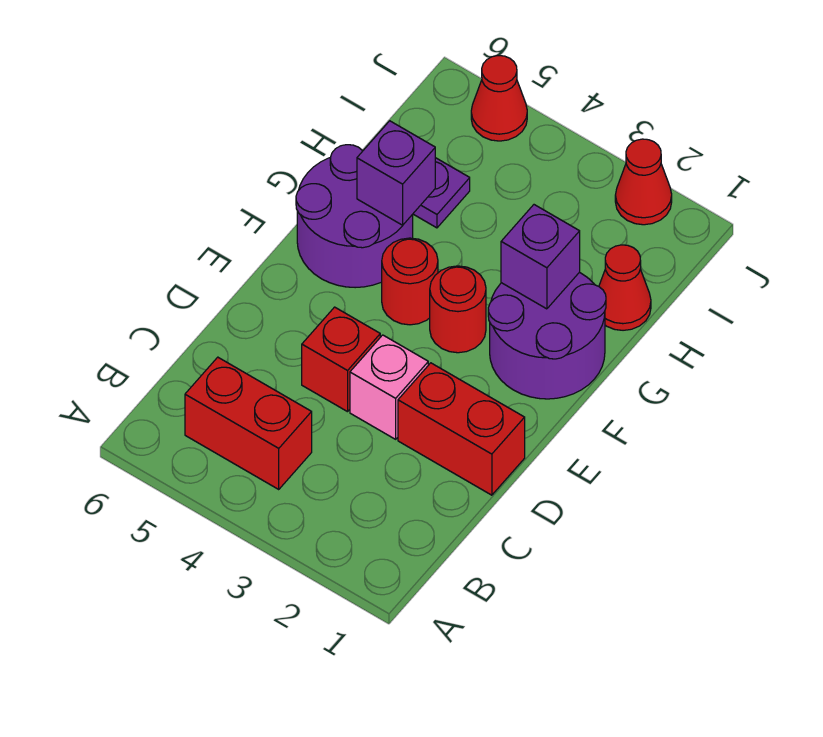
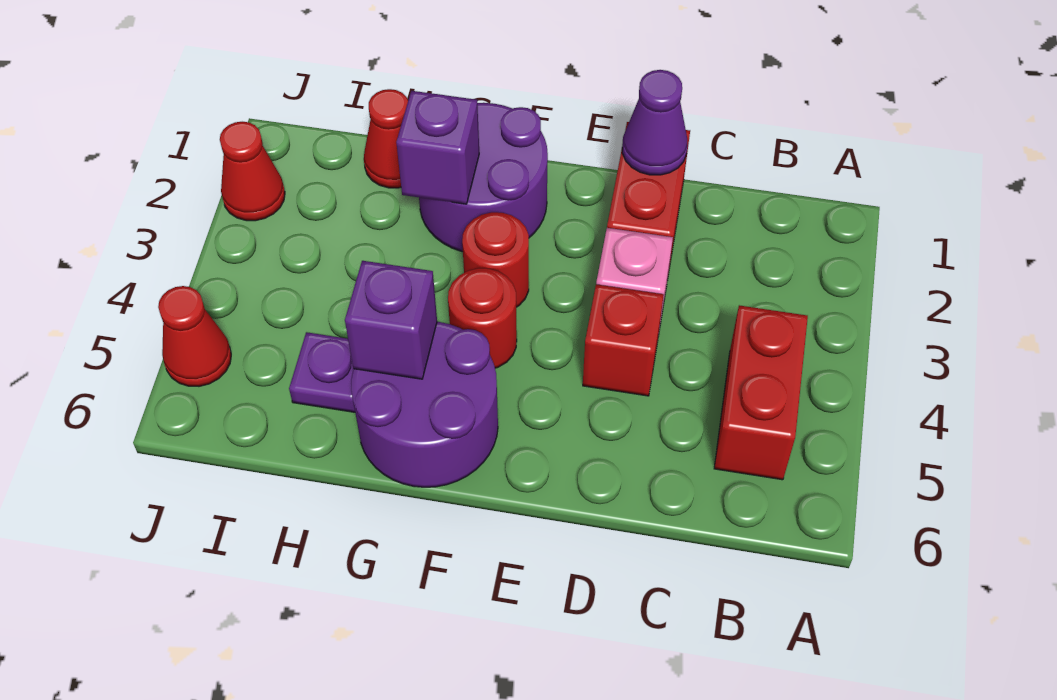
none -> purple cone D1 level 2

